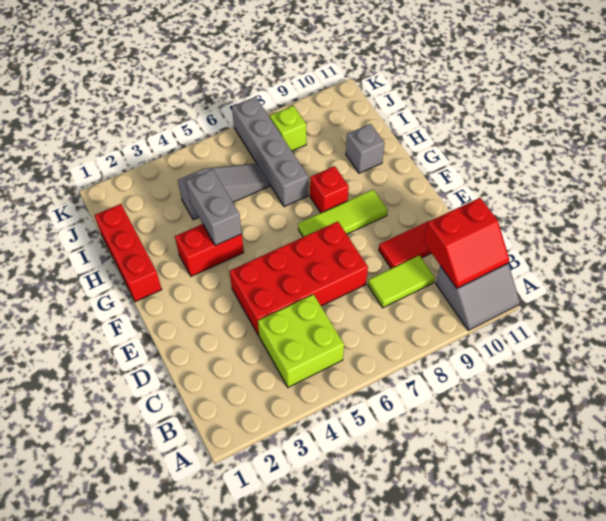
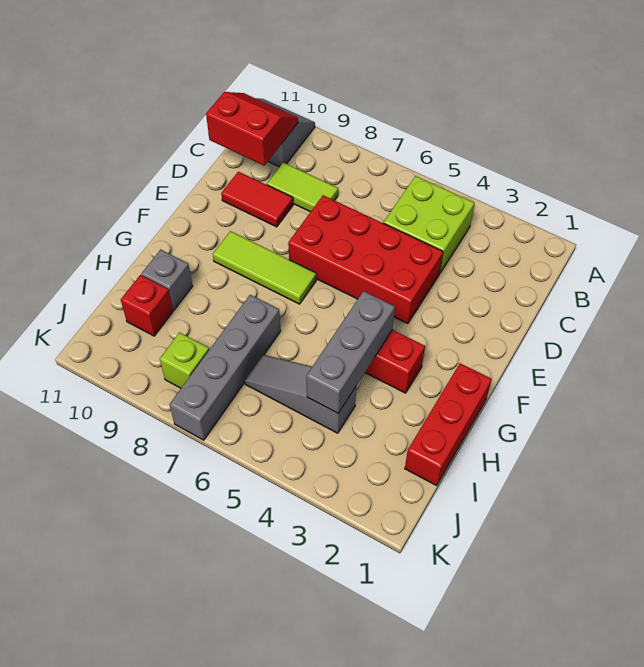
grey brick G4:H4 level 2 -> grey brick G4:I4 level 2
red brick G8 level 1 -> red brick I10 level 1

